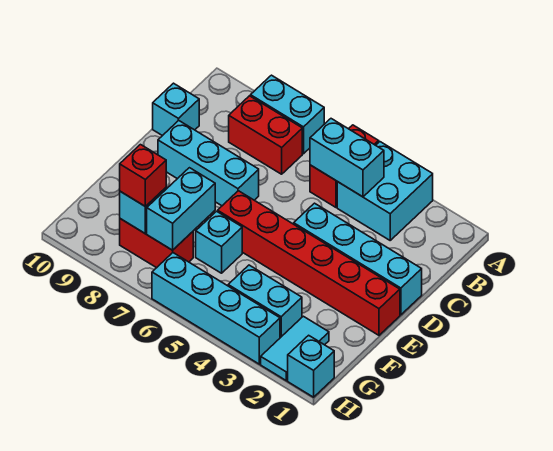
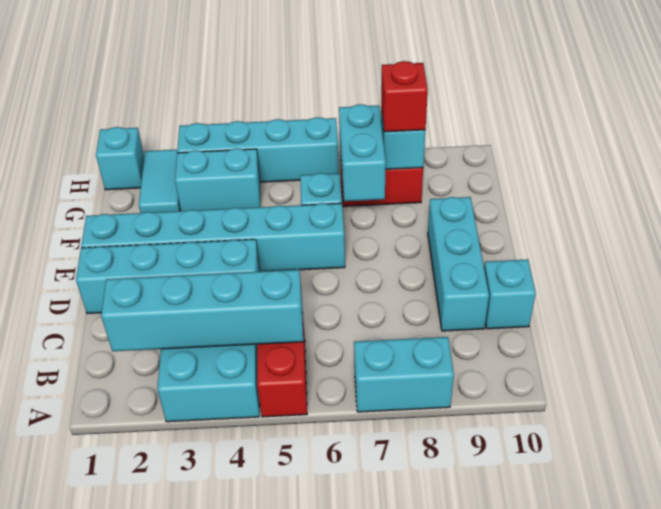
cyan brick B4:B5 level 2 -> cyan brick B2:B5 level 2
red brick B7:B8 level 1 -> none
cyan brick D7:D9 level 1 -> cyan brick C9:E9 level 1
red brick E1:E6 level 1 -> cyan brick E1:E6 level 1

